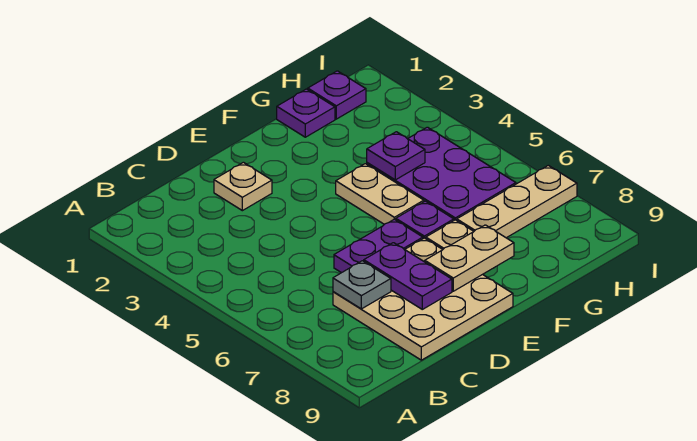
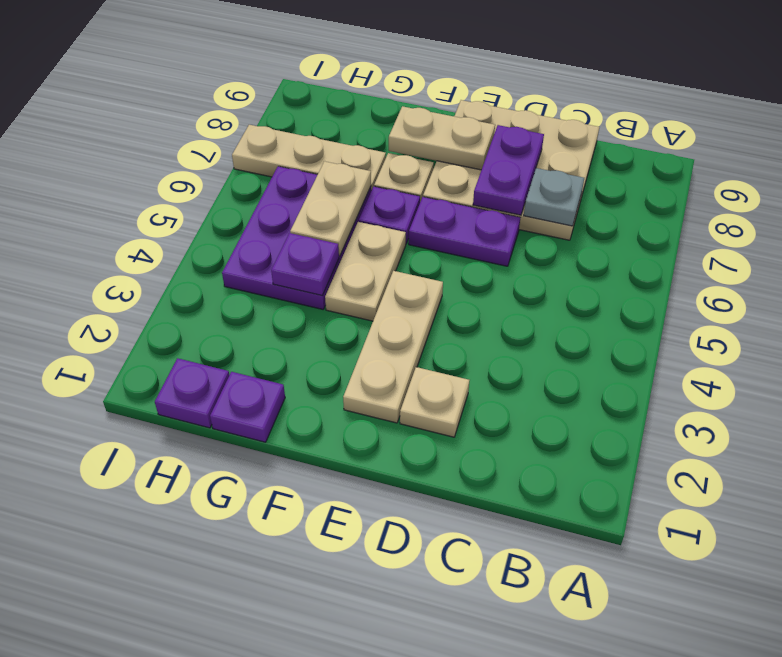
none -> tan plate E2:E4 level 1
none -> tan plate G5:G6 level 2

